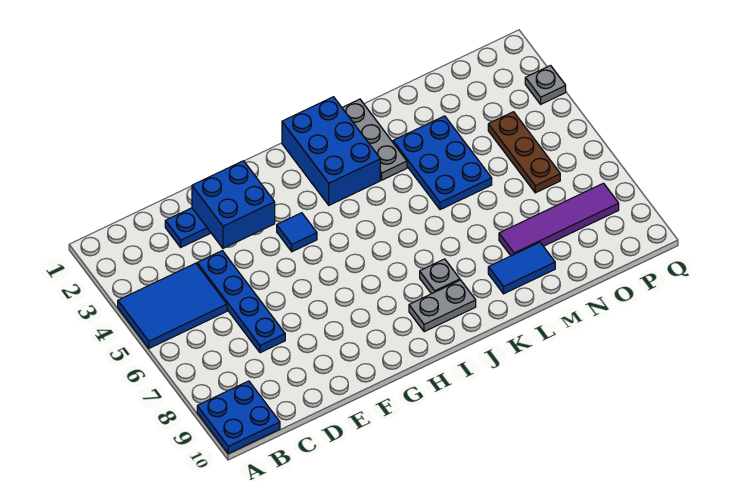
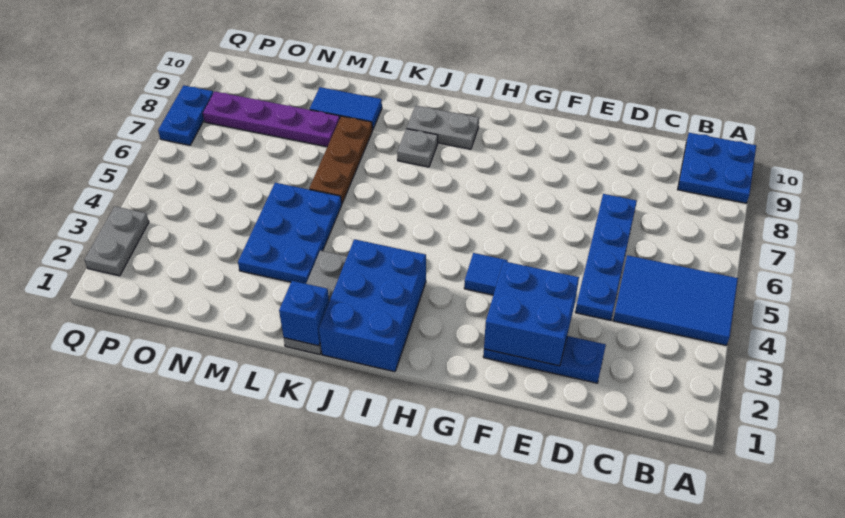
none -> blue brick K1 level 2
purple tile M8:P8 level 1 -> purple plate M8:P8 level 1
brown plate O4:O6 level 1 -> brown plate L6:L8 level 1
grey plate Q3 level 1 -> grey plate Q2:Q3 level 1
none -> blue plate Q7:Q8 level 1

